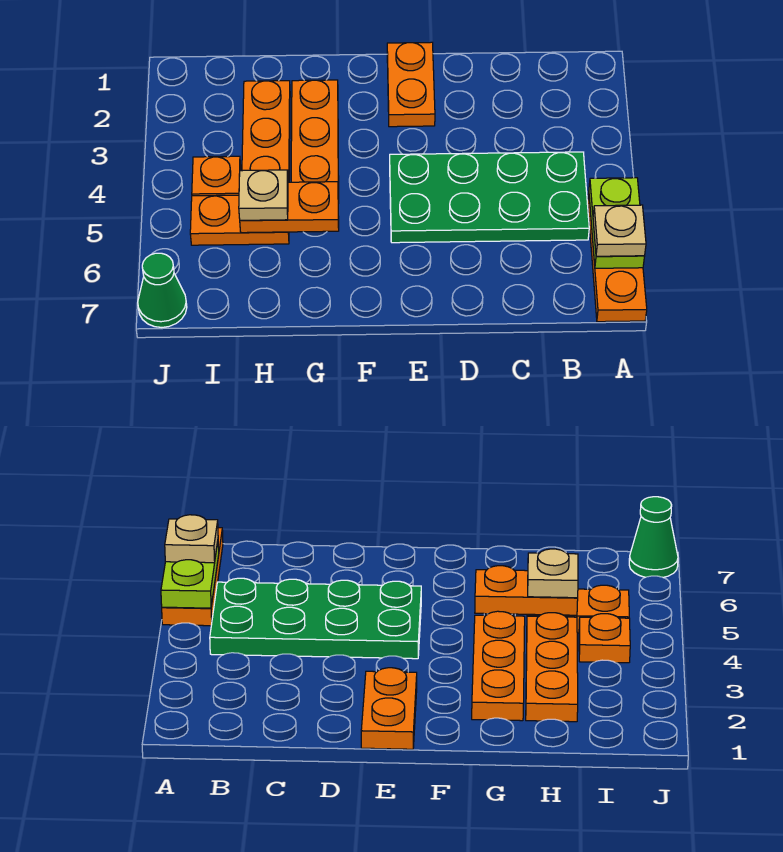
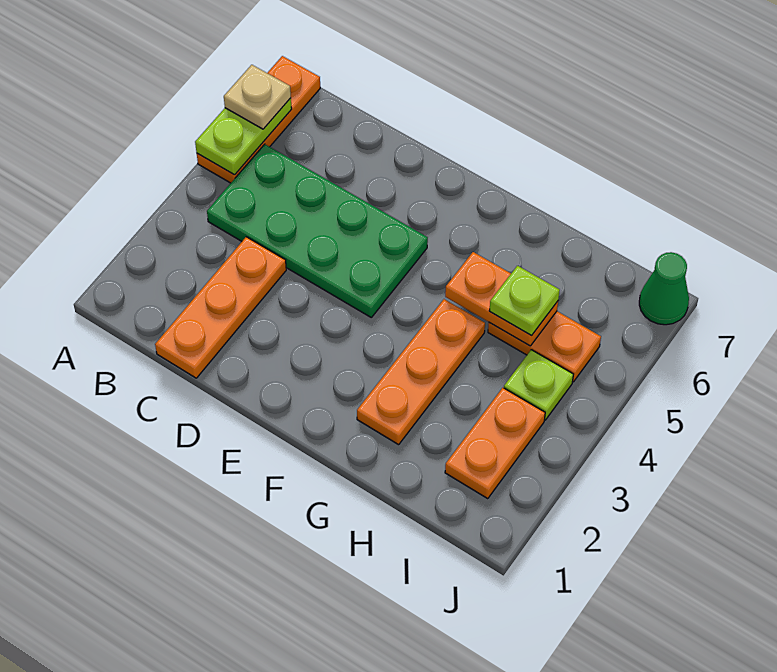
orange plate E1:E2 level 1 -> orange plate I2:I3 level 1
orange plate H2:H4 level 1 -> orange plate C1:C3 level 1
tan plate H5 level 3 -> lime plate H5 level 3
orange plate I4 level 1 -> lime plate I4 level 1

